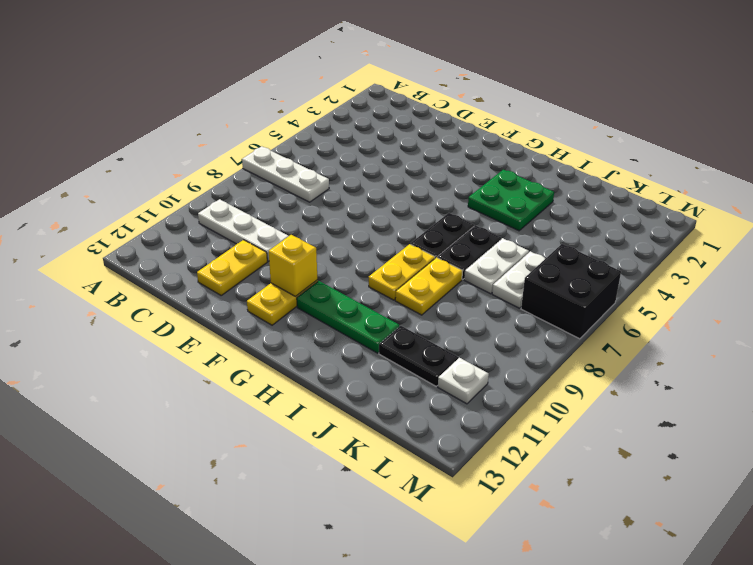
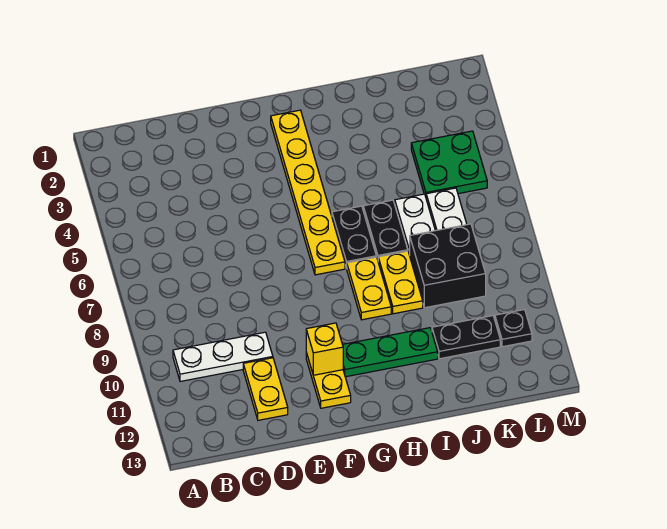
white plate A7:C7 level 1 -> none
none -> yellow plate G2:G7 level 1
green plate H3:I4 level 1 -> green plate K4:L5 level 1
black brick L6:M7 level 1 -> black brick J8:K9 level 1
white plate L11 level 1 -> black plate L11 level 1

